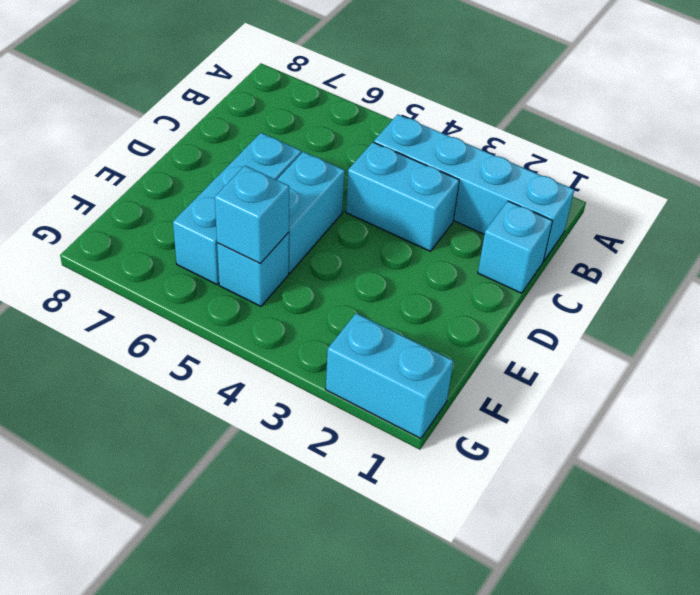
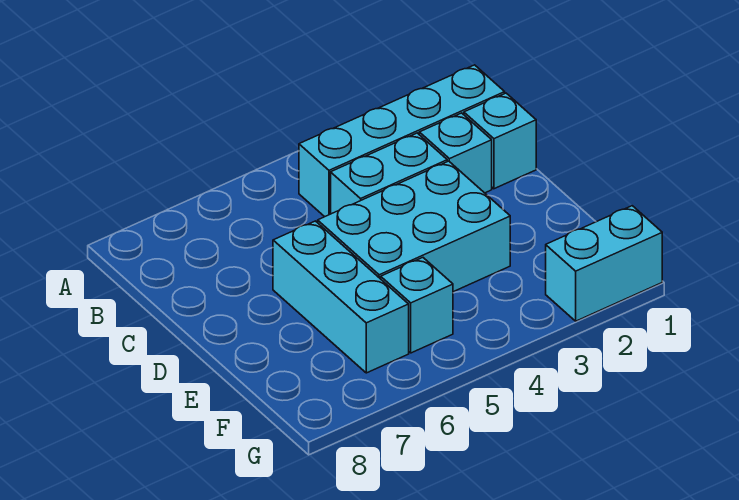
cyan brick D5:E5 level 1 -> cyan brick D3:E5 level 1
cyan brick F5 level 2 -> cyan brick C2 level 1

